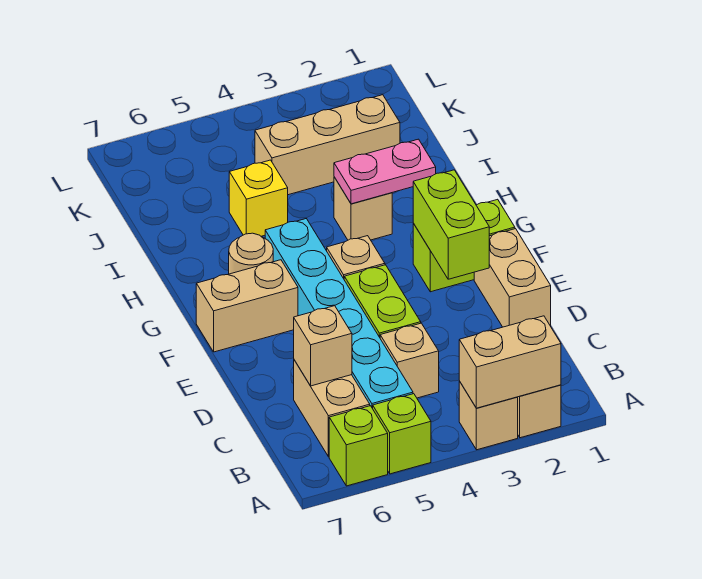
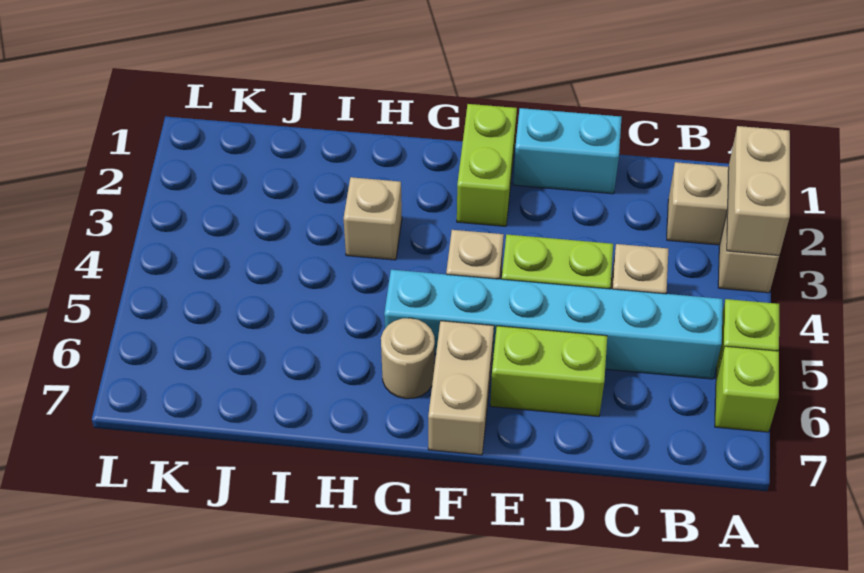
tan brick B6:C6 level 1 -> none
tan brick C6 level 2 -> none
tan brick D1:E1 level 1 -> cyan brick D1:E1 level 1
lime brick E2:F2 level 2 -> lime brick D6:E6 level 1
pink plate H2:H3 level 2 -> none
yellow brick I5 level 1 -> none
tan brick J2:J4 level 1 -> none

